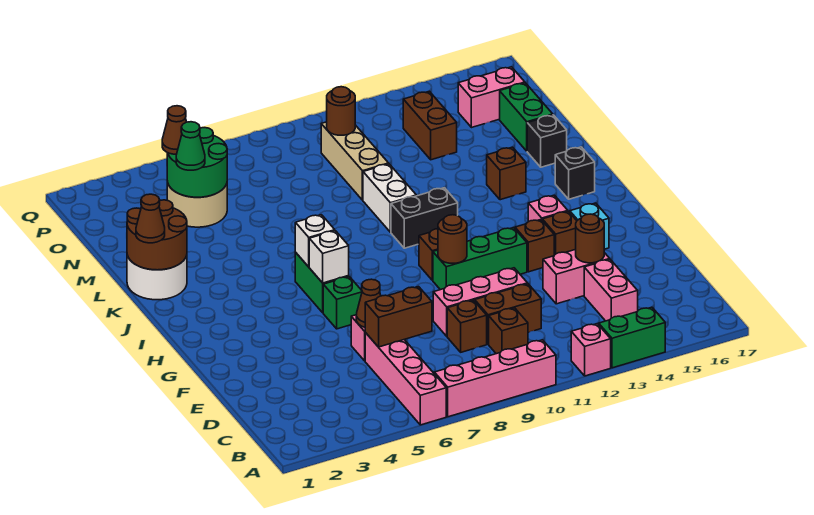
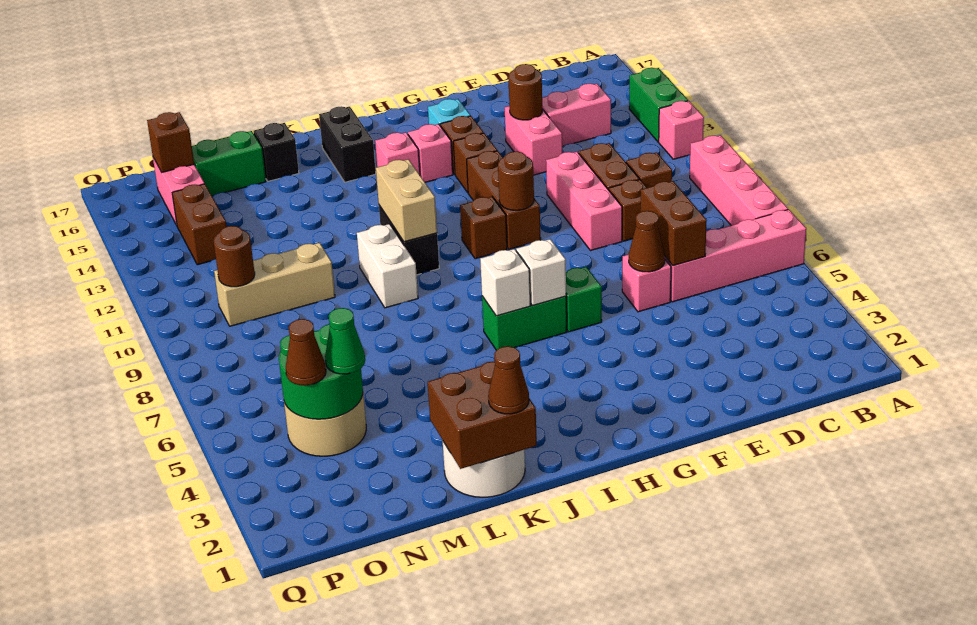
green brick G10:G12 level 1 -> brown brick G10:G12 level 1
none -> pink brick I14 level 1
none -> tan brick J10:J11 level 2
black brick J16 level 1 -> black brick J15:J16 level 1
brown round brick K1:L2 level 2 -> brown brick K1:L2 level 2
white brick K10:L10 level 1 -> white brick K9:K10 level 1
brown brick K14 level 1 -> brown brick O16 level 2
brown brick N13:O13 level 1 -> brown brick O13:O14 level 1

